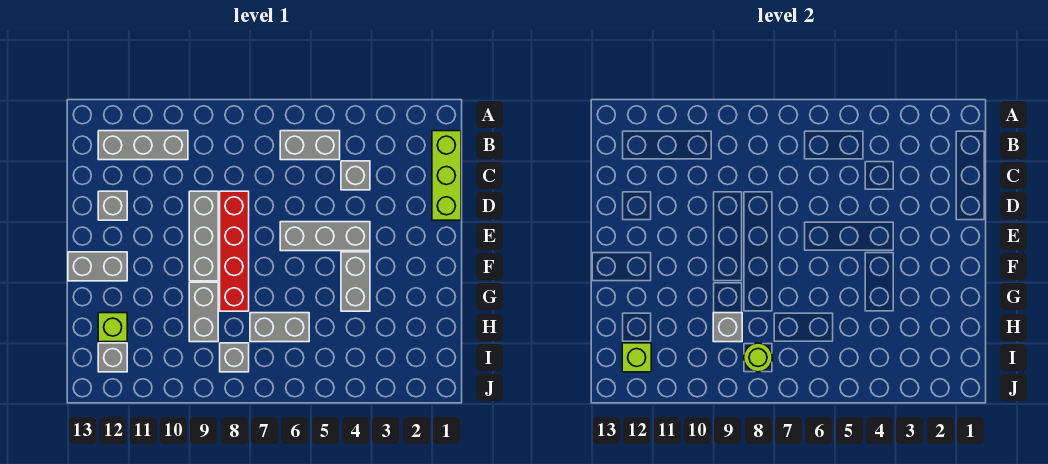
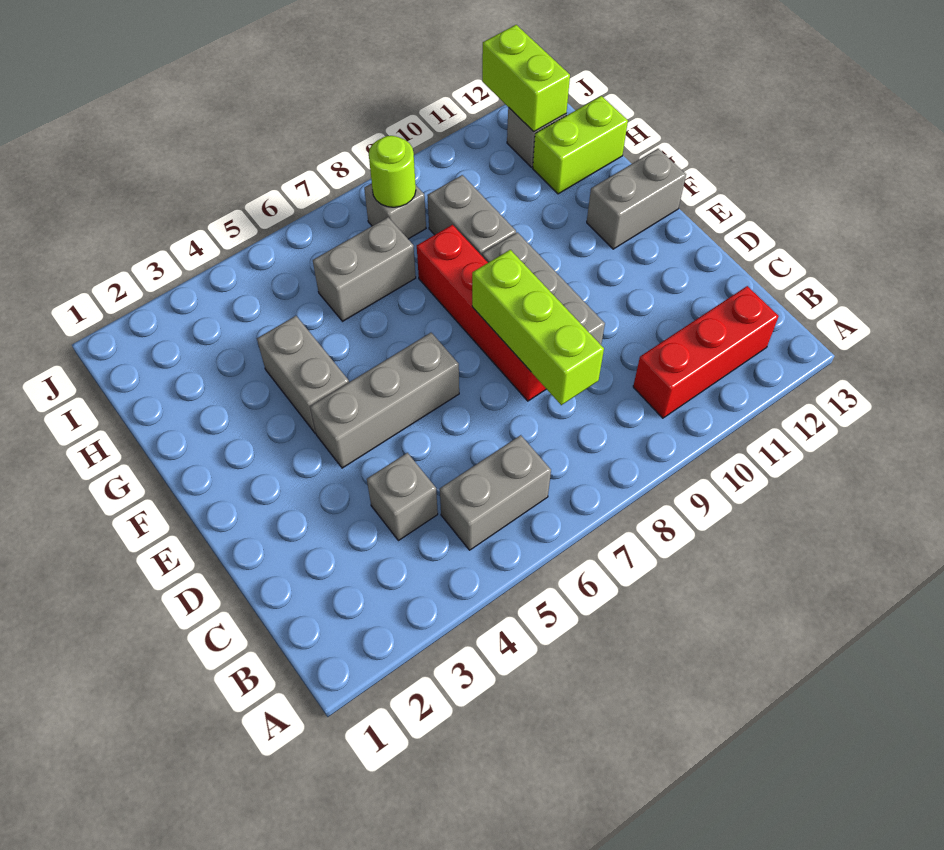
lime brick B1:D1 level 1 -> lime brick C8:E8 level 2
grey brick B10:B12 level 1 -> red brick B10:B12 level 1
grey brick D12 level 1 -> none
grey brick H9 level 2 -> none
lime brick H12 level 1 -> lime brick H12:H13 level 1
lime brick I12 level 2 -> lime brick I12:J12 level 2

